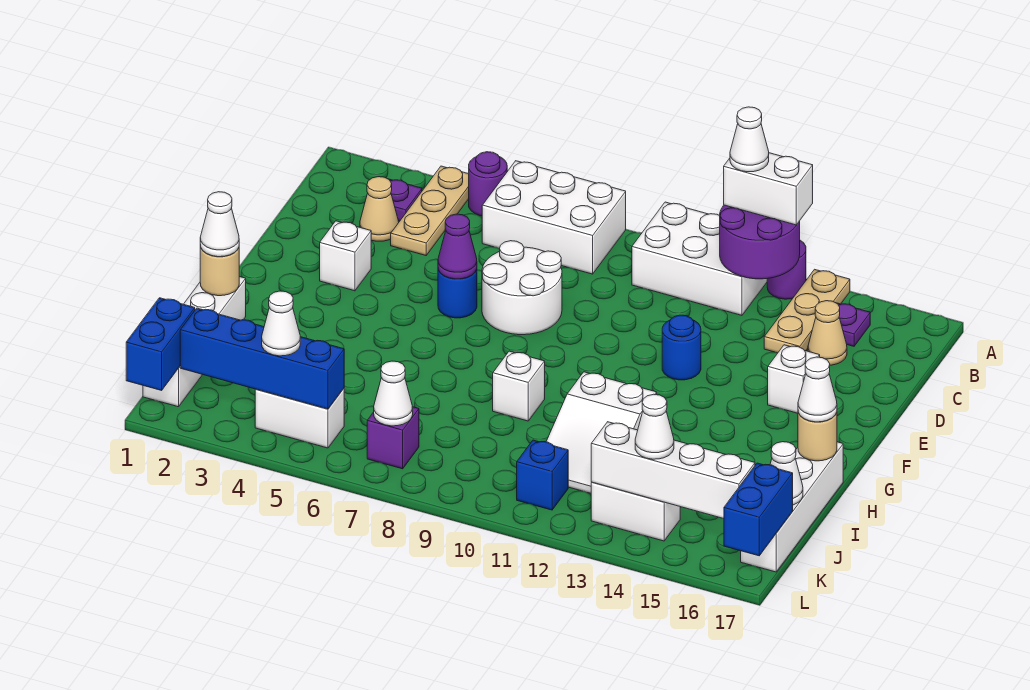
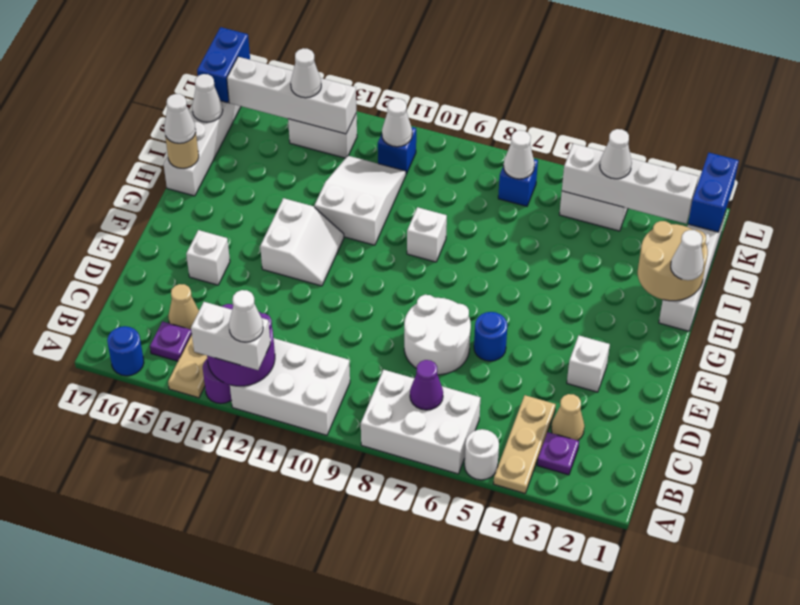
purple round brick A5 level 1 -> white round brick A5 level 1
purple cone E6 level 2 -> purple cone B7 level 2
blue round brick E12 level 1 -> blue round brick A16 level 1
none -> white slope F12:G13 level 1 top 13
tan round brick H1 level 2 -> tan round brick H1:I2 level 2
blue brick K2:K5 level 2 -> white brick K2:K5 level 2
purple brick K7 level 1 -> blue brick K7 level 1
none -> white cone K11 level 2

